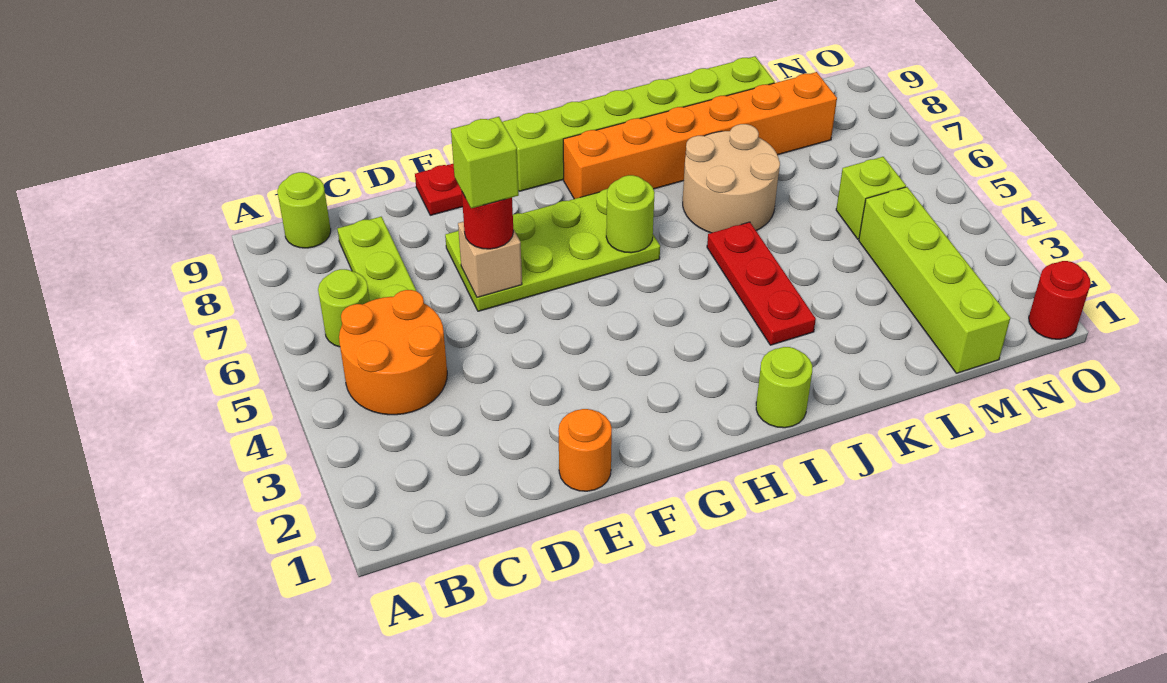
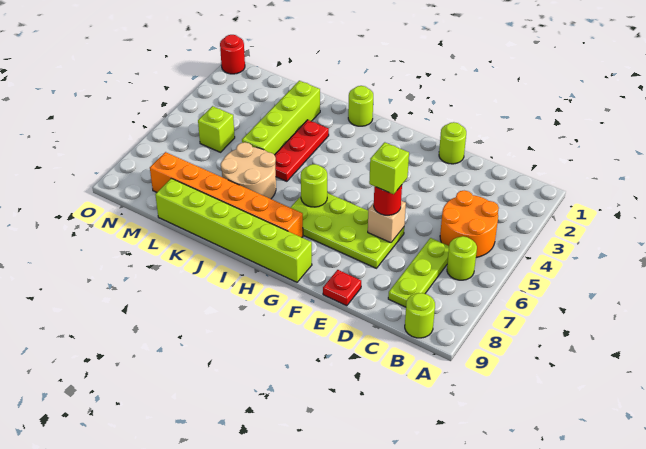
orange round brick E1 level 1 -> lime round brick E1 level 1
lime brick M1:M4 level 1 -> lime brick K2:K5 level 1

